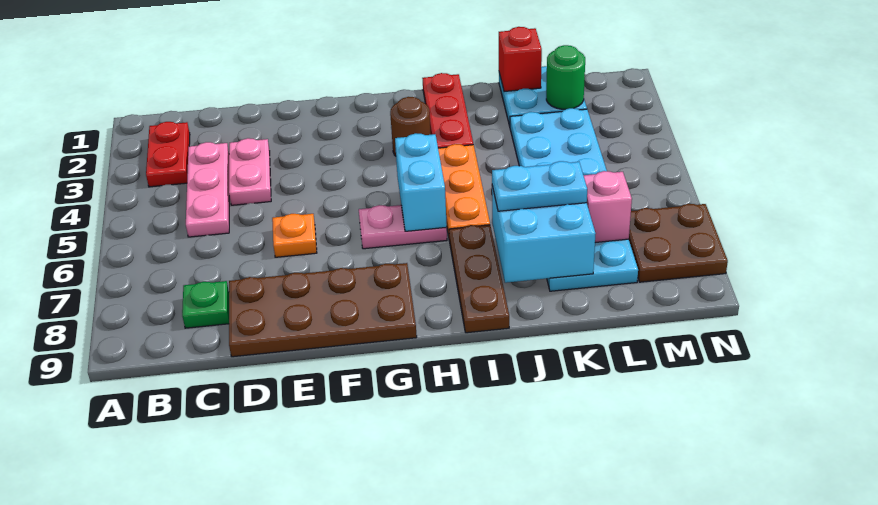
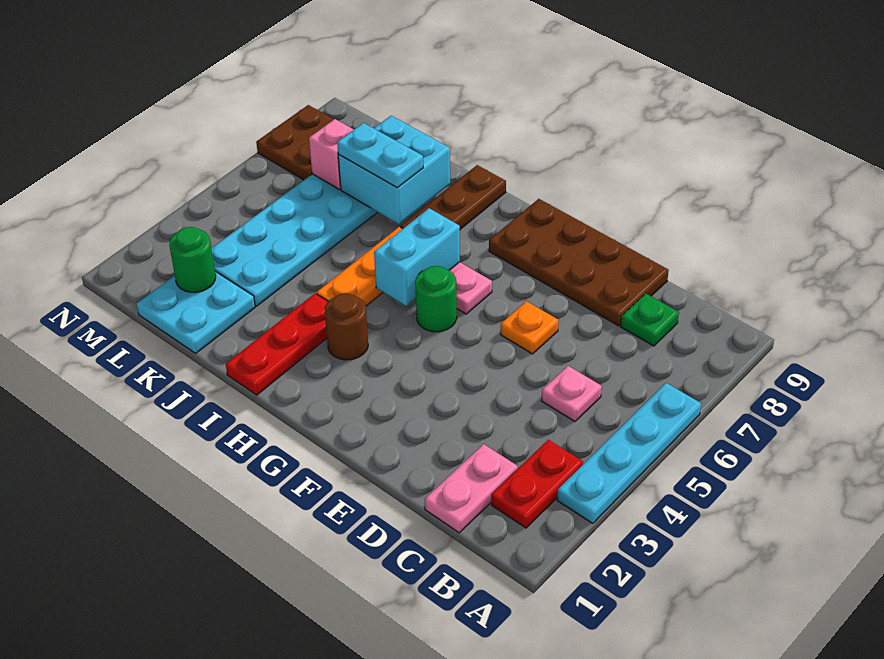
none -> cyan plate A3:A6 level 1
pink plate C3:C5 level 1 -> pink plate C5 level 1
pink plate D3:D4 level 1 -> pink plate C1:C2 level 1
none -> green round brick G5 level 1
red brick K1 level 2 -> none

